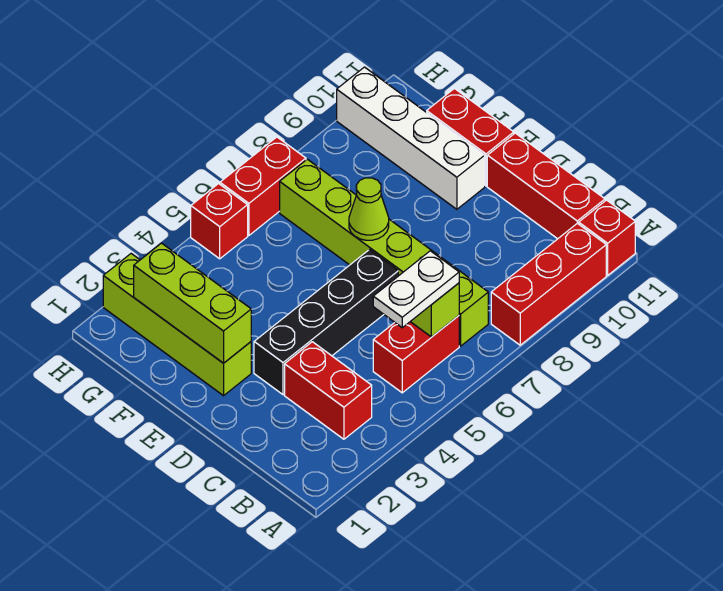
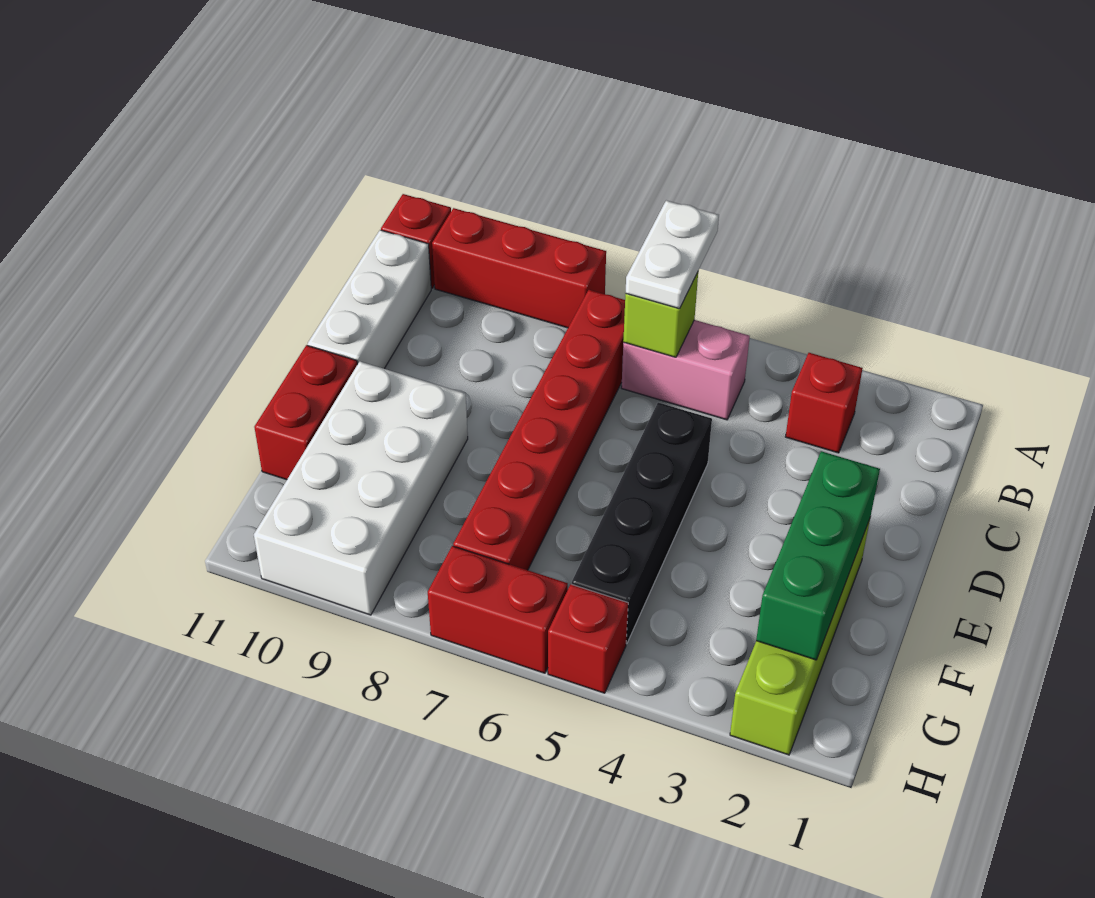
red brick B3:C3 level 1 -> red brick B3 level 1
red brick B5:B6 level 1 -> pink brick B5:B6 level 1
white plate B5:B6 level 3 -> white plate A6:B6 level 3
lime brick B7:G7 level 1 -> red brick B7:G7 level 1
red brick B11:D11 level 1 -> white brick B11:D11 level 1
black brick D3:D6 level 1 -> black brick D5:G5 level 1
lime brick E2:G2 level 2 -> green brick E2:G2 level 2
lime cone E7 level 2 -> none
white brick E10:H10 level 1 -> white brick E9:H10 level 1

